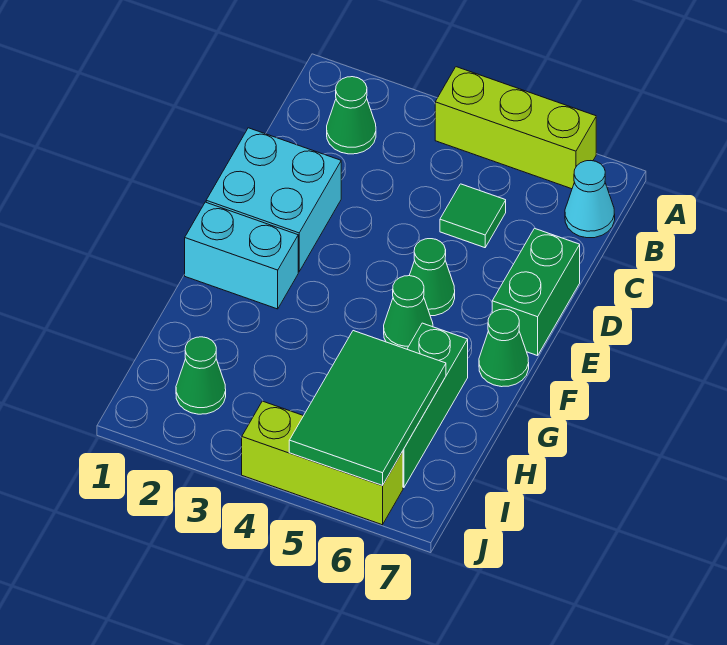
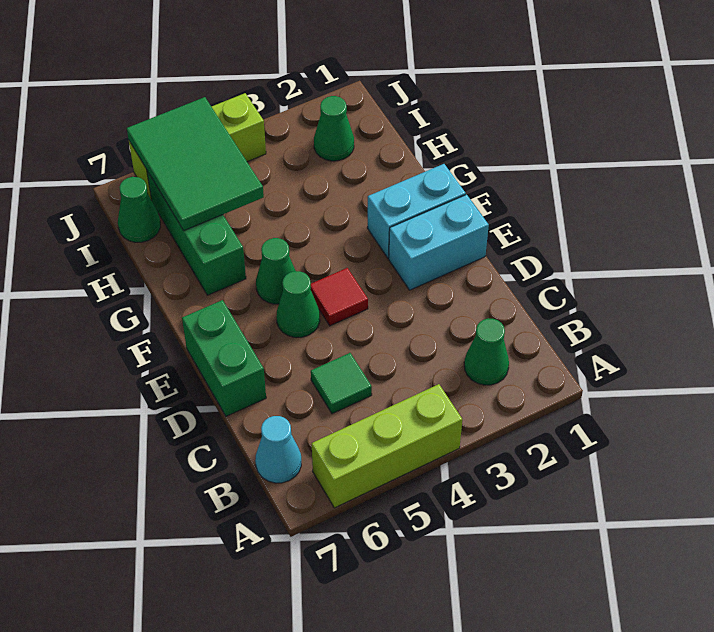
cyan brick D1:E2 level 1 -> cyan brick E1:E2 level 1
none -> red tile E4 level 1
green cone F7 level 1 -> green cone I7 level 1

